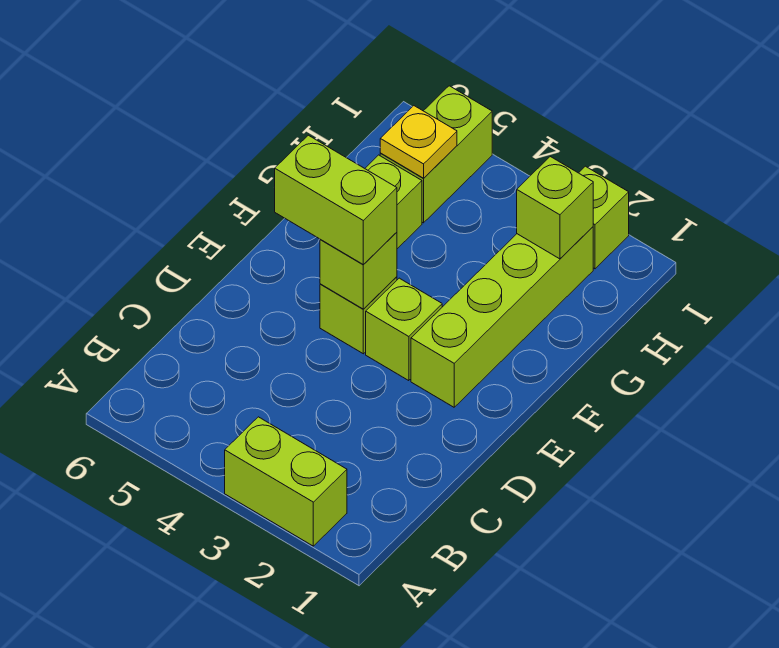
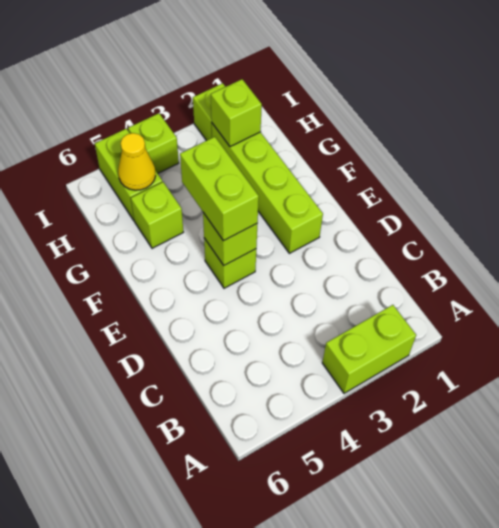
lime brick E3 level 1 -> lime brick I4 level 1
lime brick E4:E5 level 3 -> lime brick E4:F4 level 3
yellow plate H5 level 2 -> yellow cone H5 level 2

